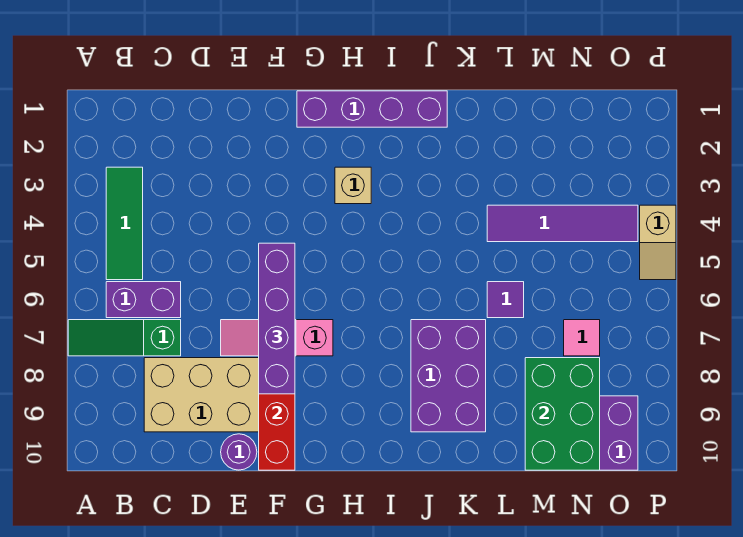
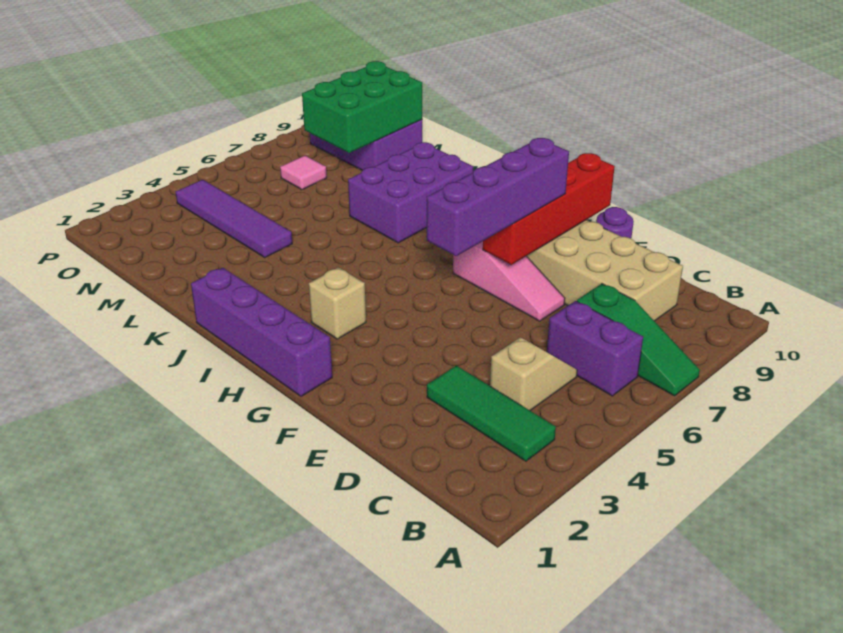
green tile B3:B5 level 1 -> green tile B3:D3 level 1
purple tile L6 level 1 -> none
tan slope P4:P5 level 1 top 4 -> tan slope C4:C5 level 1 top 4

